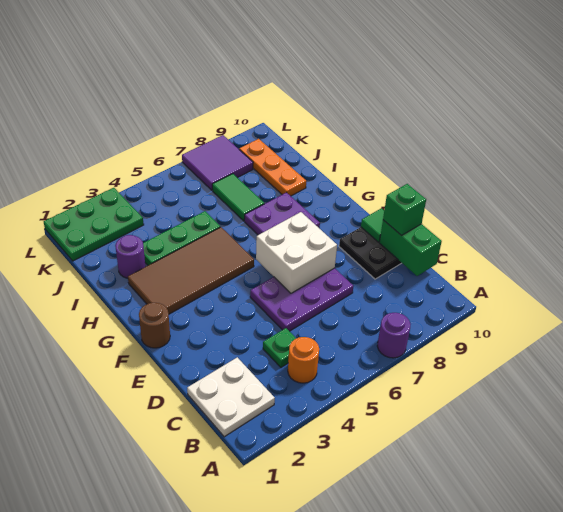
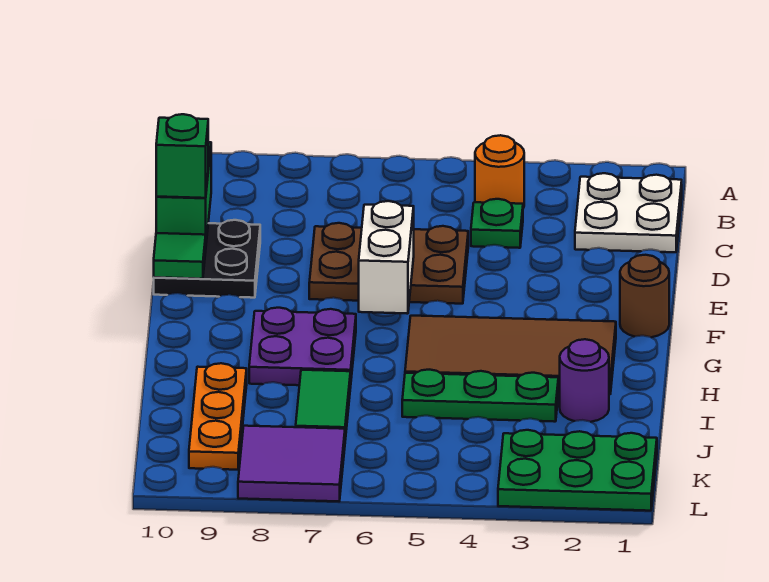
purple round brick A7 level 1 -> none
purple plate D5:E7 level 1 -> brown plate D5:E7 level 1
white brick E6:F7 level 2 -> white brick E6:F6 level 2

